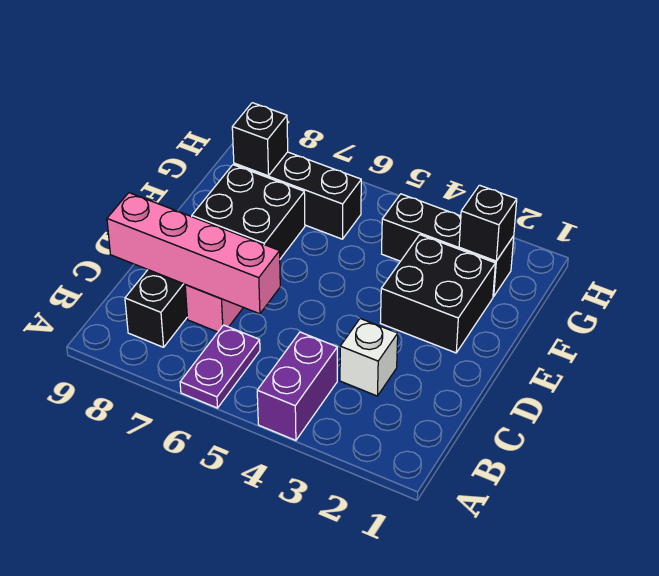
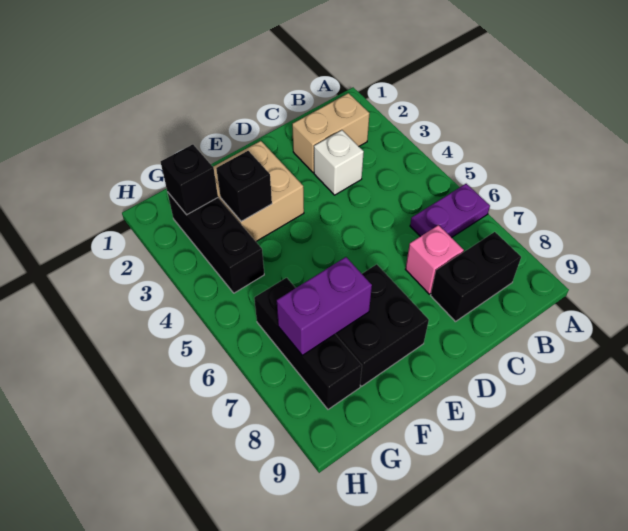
purple brick A4:B4 level 1 -> purple brick F7:G7 level 2
none -> tan brick B2:C2 level 1
pink brick C6:C9 level 2 -> none
black brick E2:F3 level 1 -> tan brick E2:F3 level 1
black brick G8 level 2 -> black brick F3 level 2

